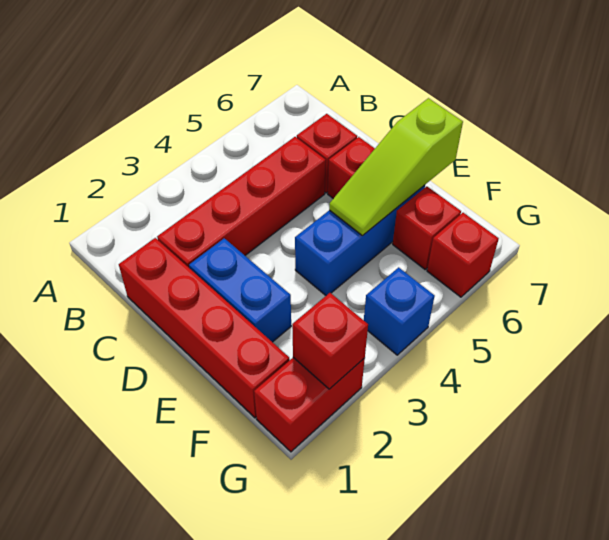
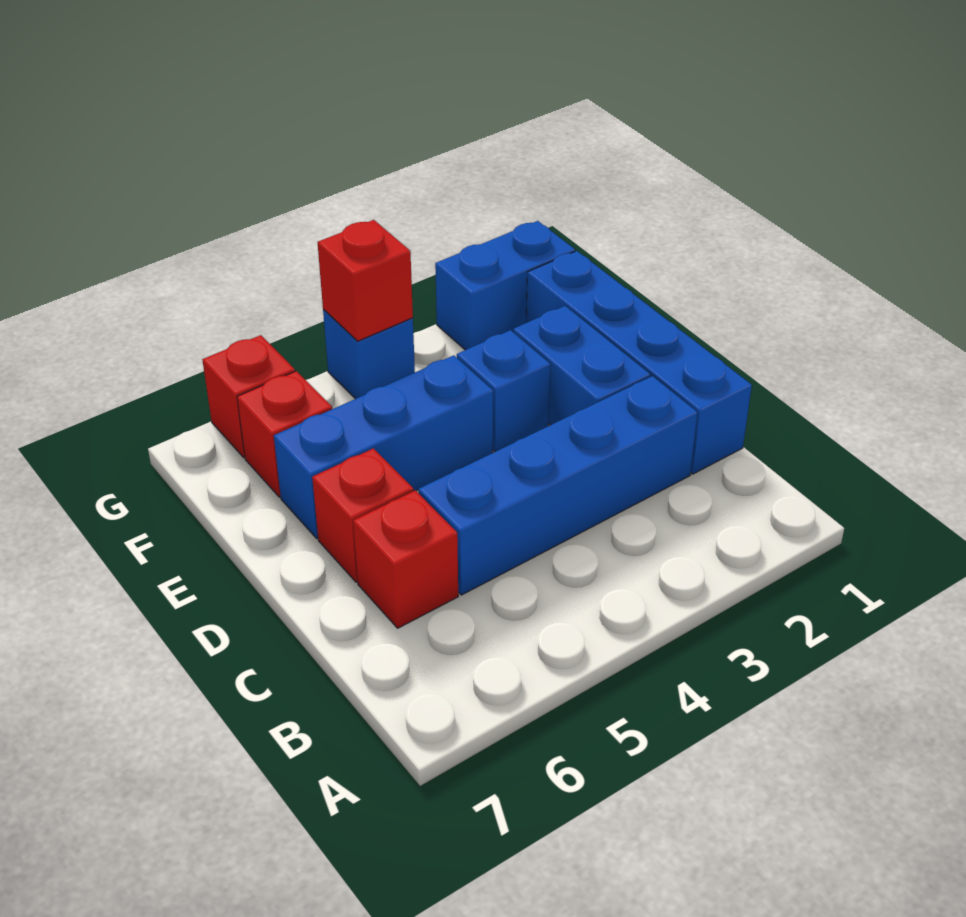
red brick C1:F1 level 1 -> blue brick C1:F1 level 1
red brick C2:C5 level 1 -> blue brick C2:C5 level 1
none -> blue brick E3 level 1
lime slope E5:E7 level 2 top 7 -> none
red brick G1:G2 level 1 -> blue brick G1:G2 level 1
red brick G2 level 2 -> red brick G4 level 2

